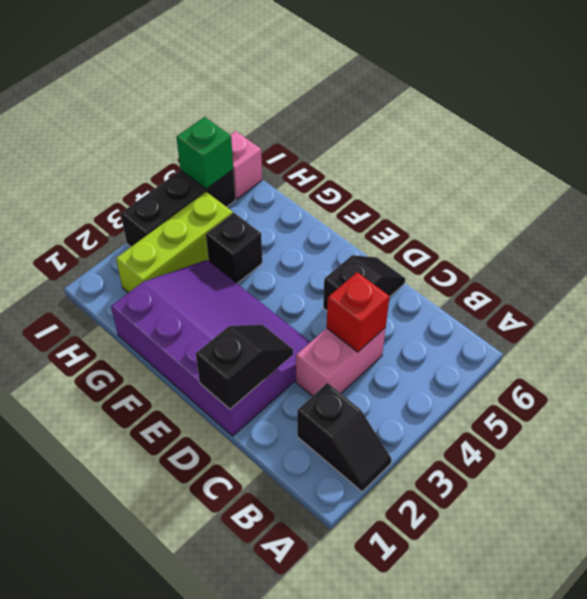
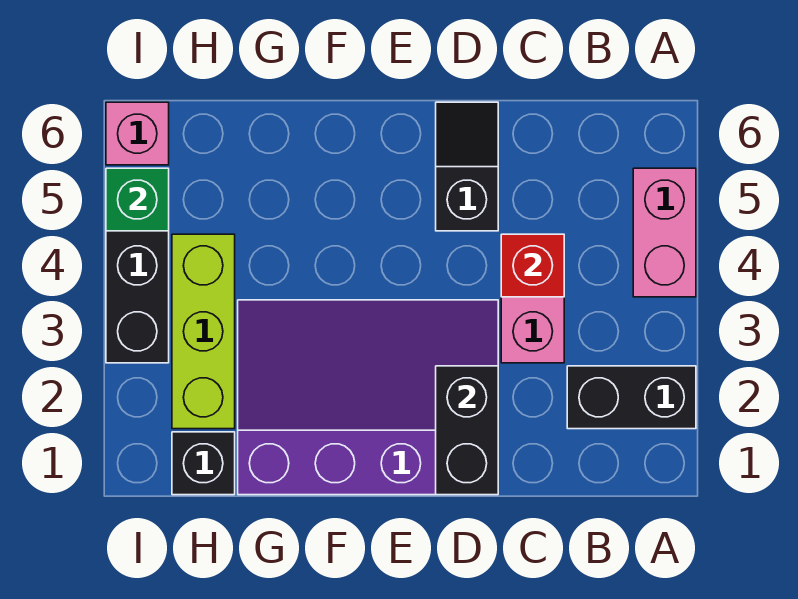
black slope A2:B2 level 1 top B -> black brick A2:B2 level 1
none -> pink brick A4:A5 level 1
black slope D1:D2 level 2 top 1 -> black brick D1:D2 level 2
black brick G4 level 1 -> black brick H1 level 1

